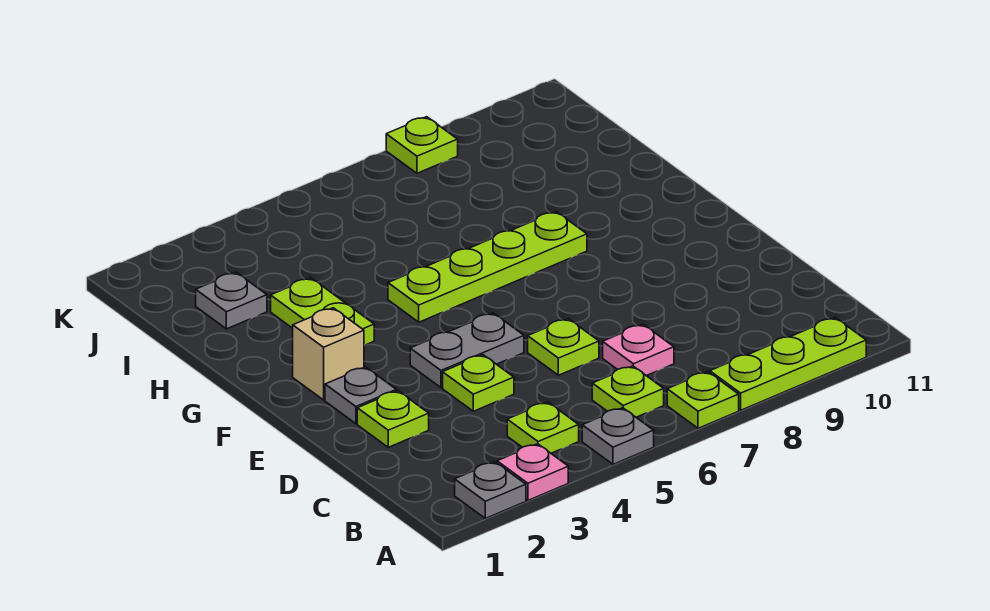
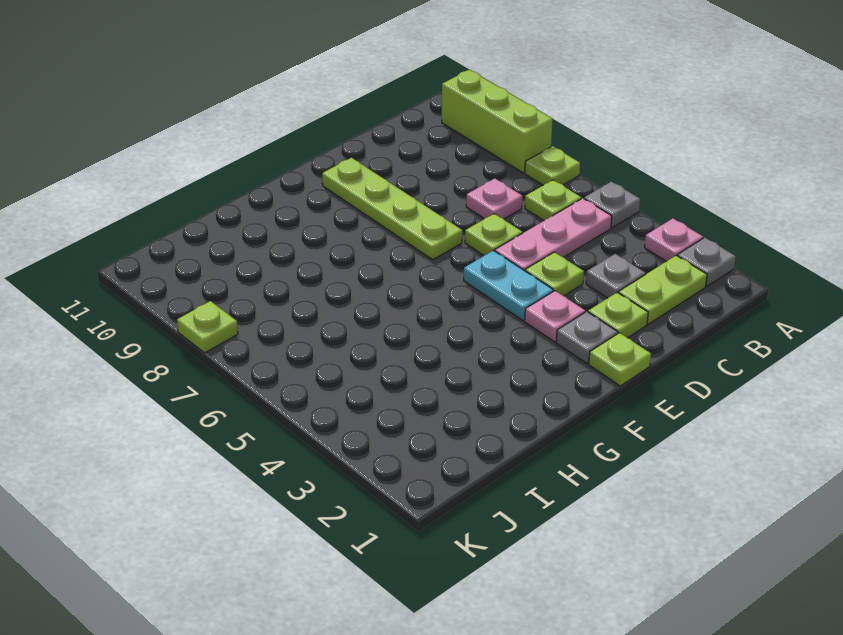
lime plate A8:A10 level 1 -> lime brick A8:A10 level 1
lime plate B4 level 1 -> lime plate E1 level 1
none -> pink plate B5:D5 level 1
none -> pink plate E3 level 1
grey plate E4:E5 level 1 -> cyan plate E4:E5 level 1
tan brick F2 level 1 -> none
lime plate G3:H3 level 1 -> lime plate B2:C2 level 1
lime plate G5:G8 level 1 -> lime plate E7:E10 level 1
grey plate I2 level 1 -> grey plate C3 level 1

